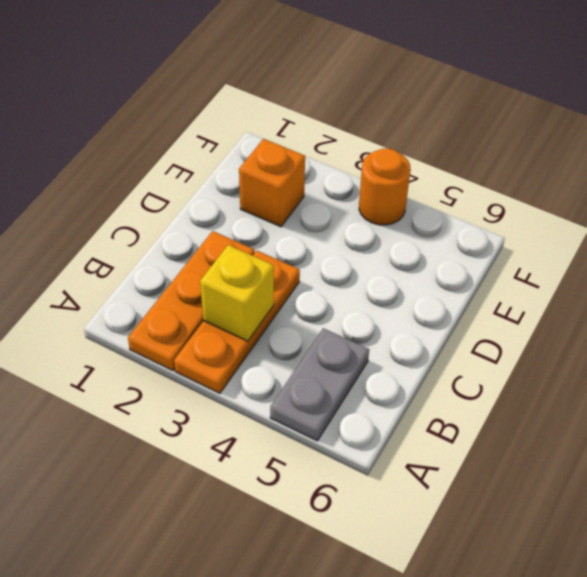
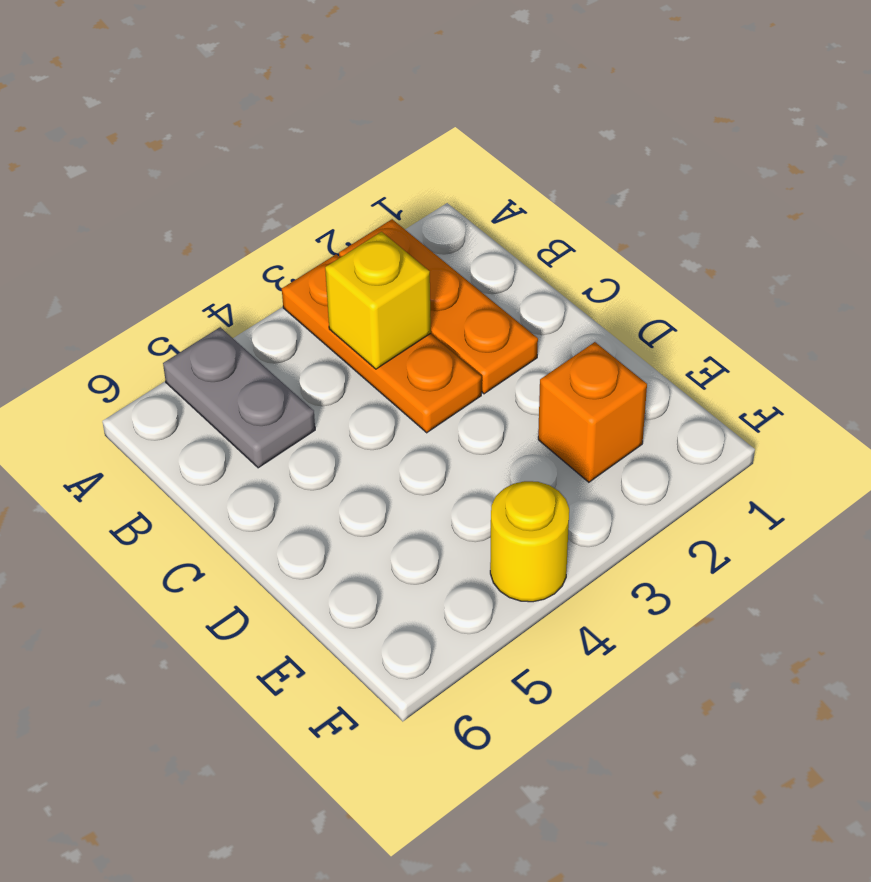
orange round brick F4 level 1 -> yellow round brick F4 level 1

